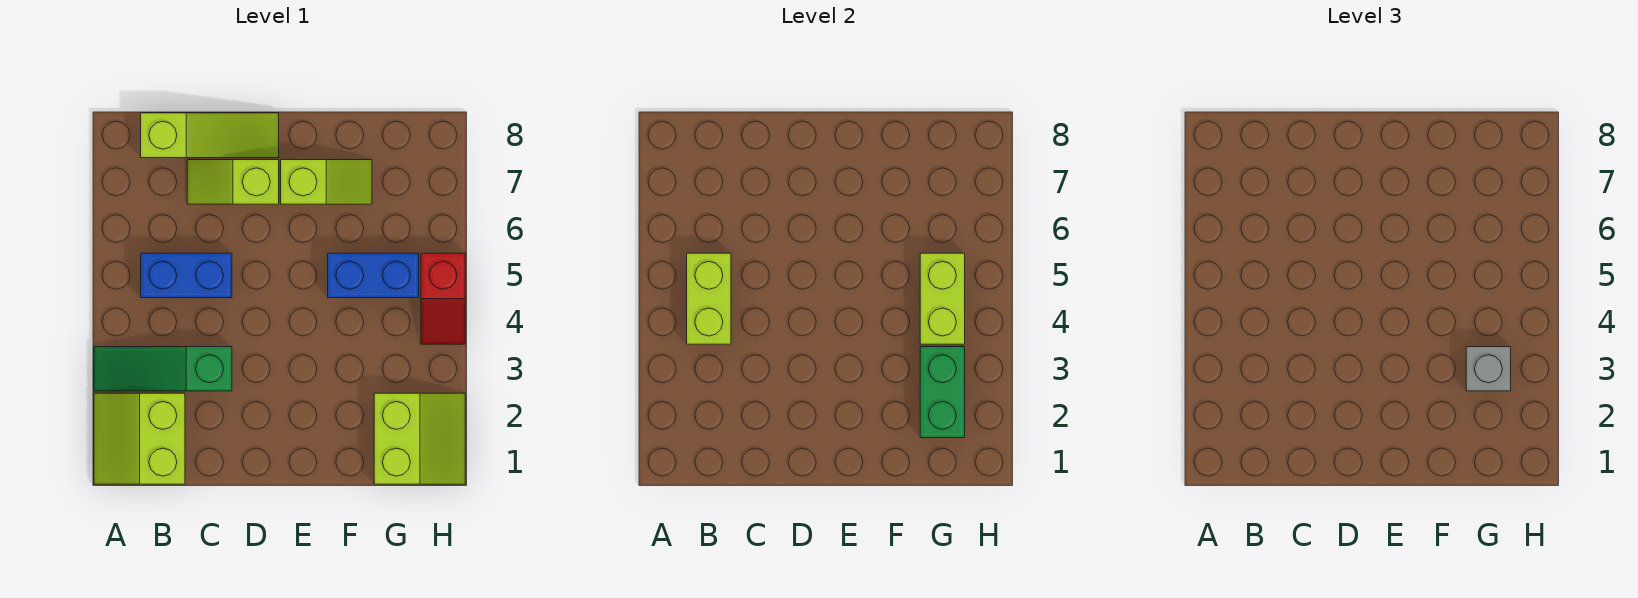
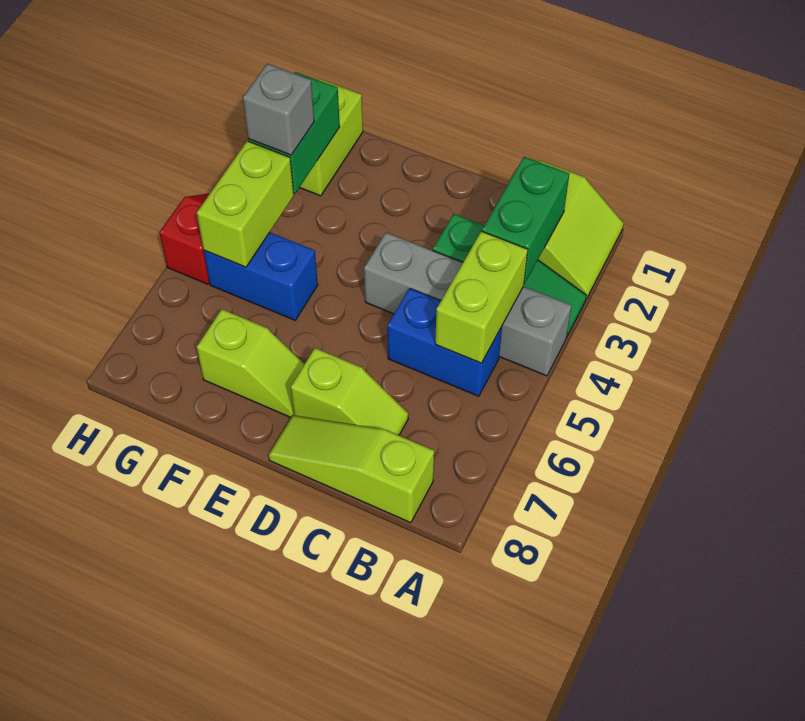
none -> grey brick A4:D4 level 1
none -> green brick B2:B3 level 2
lime slope E7:F7 level 1 top E -> lime slope E7:F7 level 1 top F

